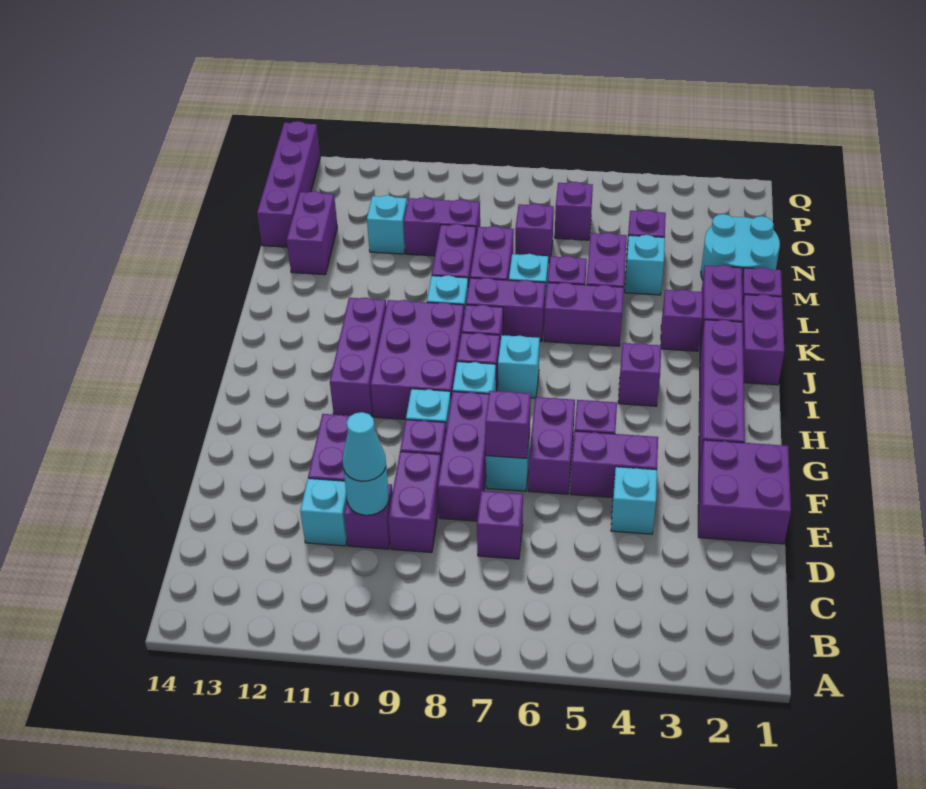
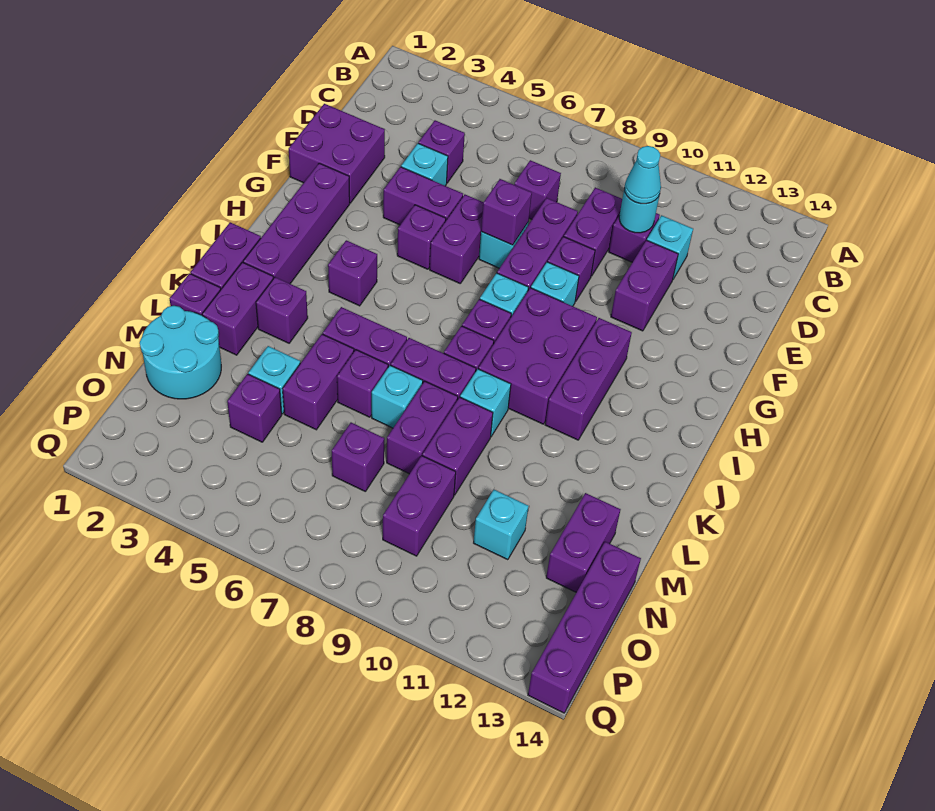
cyan brick I7 level 1 -> none
purple brick N9:N10 level 1 -> purple brick N9:O9 level 1
purple brick O6 level 1 -> purple brick D4 level 1

